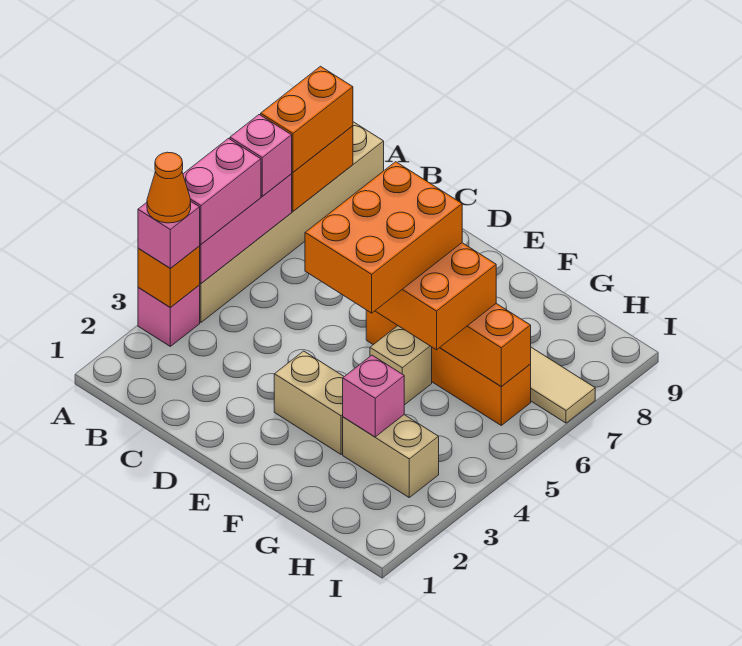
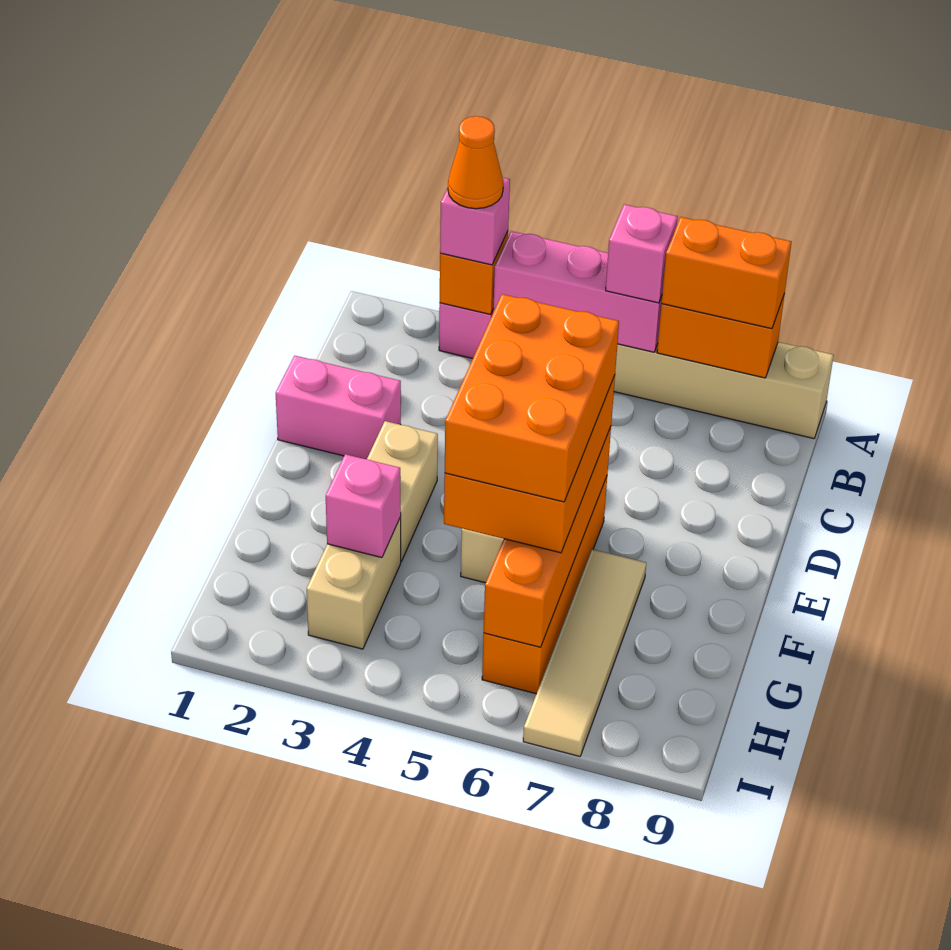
pink brick A4:A5 level 3 -> pink brick D1:D2 level 1
orange brick E4:F6 level 4 -> orange brick E5:G6 level 4

